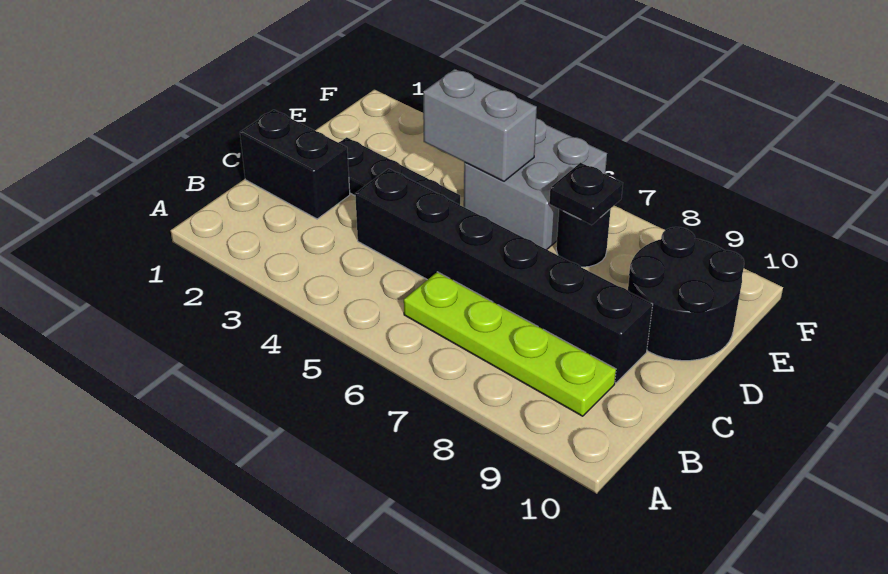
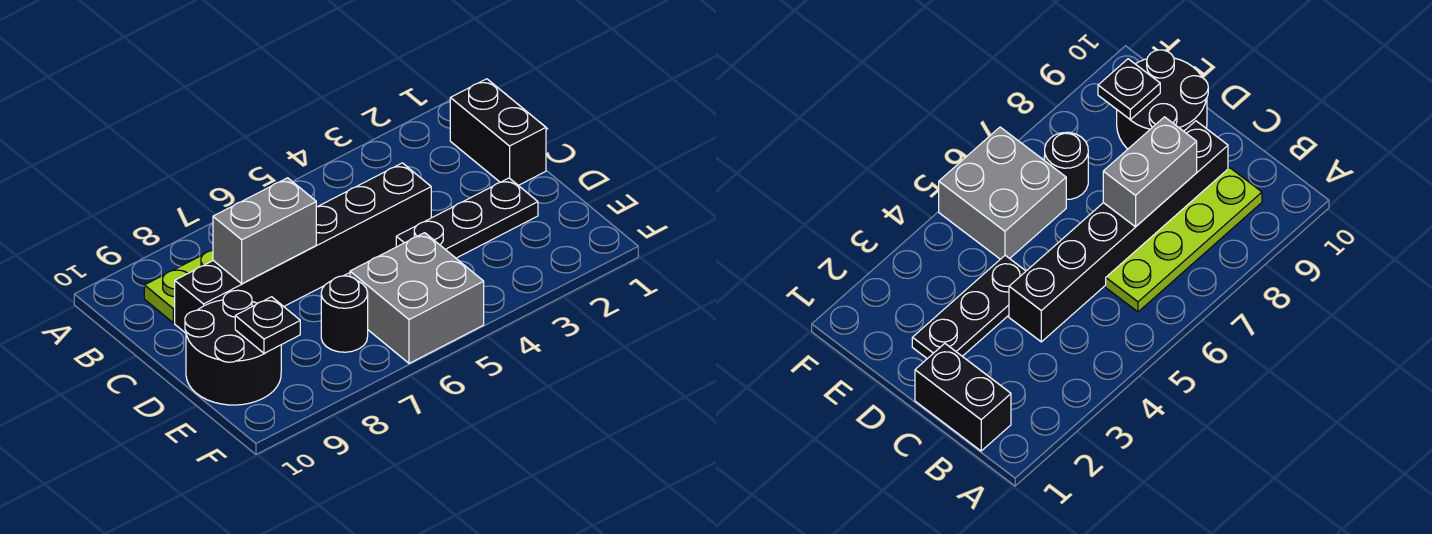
black brick C1:C2 level 1 -> black brick B1:C1 level 1
grey brick E4:E5 level 2 -> grey brick C7:C8 level 2
black plate E7 level 2 -> black plate E9 level 2

